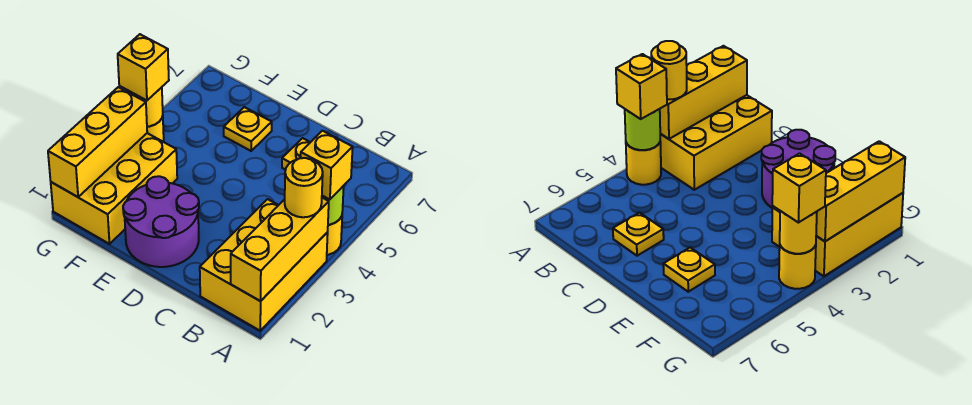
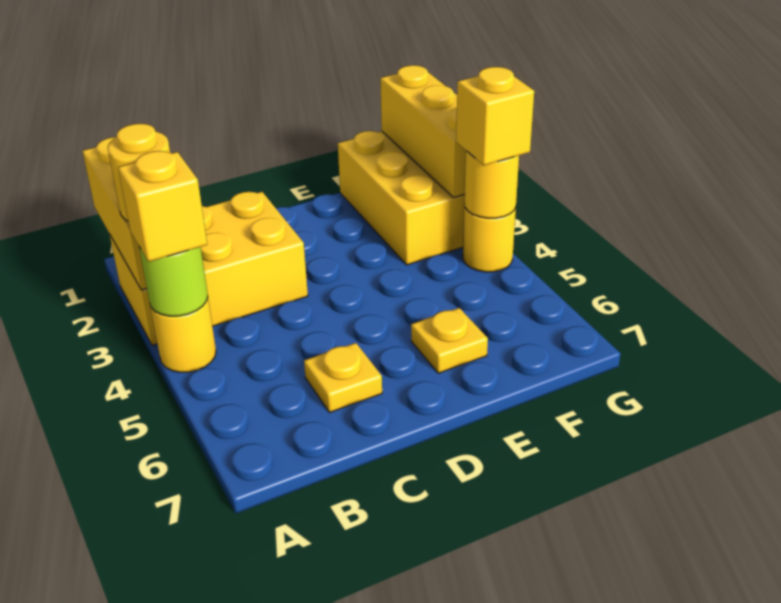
yellow brick A1:B3 level 1 -> yellow brick A2:C3 level 1
purple round brick D1:E2 level 1 -> none

